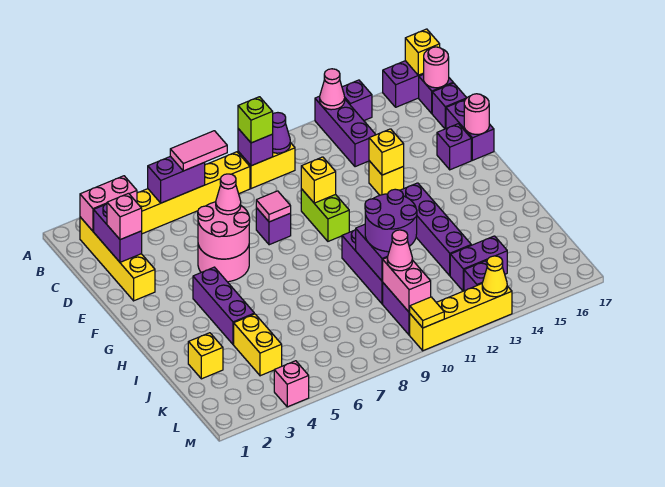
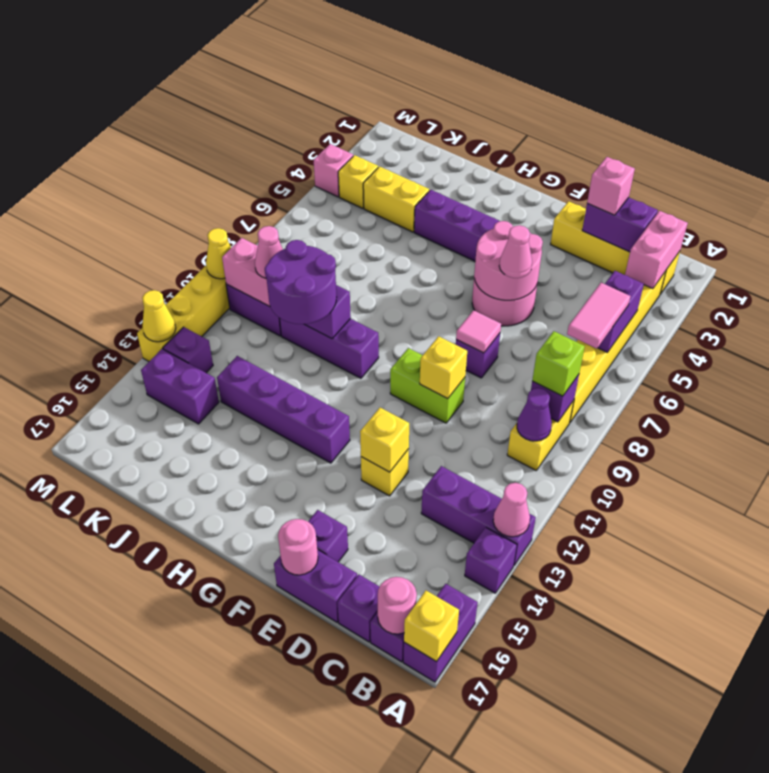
yellow brick J2 level 1 -> yellow brick L4 level 1
purple brick K13:K14 level 1 -> purple brick K14:L14 level 1
yellow tile M10 level 2 -> yellow cone M10 level 2

